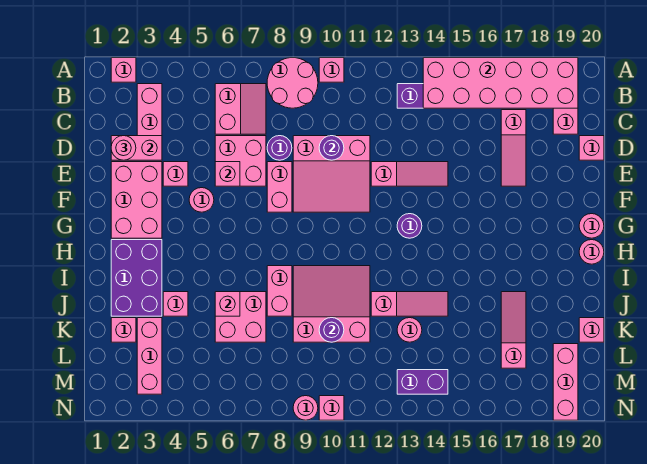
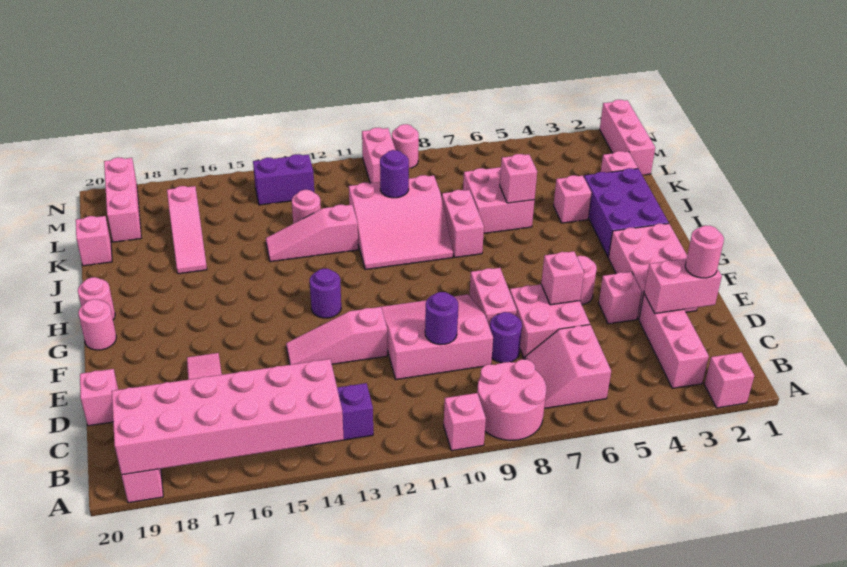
pink brick K3:M3 level 1 -> pink brick L1:N1 level 1
pink brick N10 level 1 -> pink brick M10:N10 level 1

